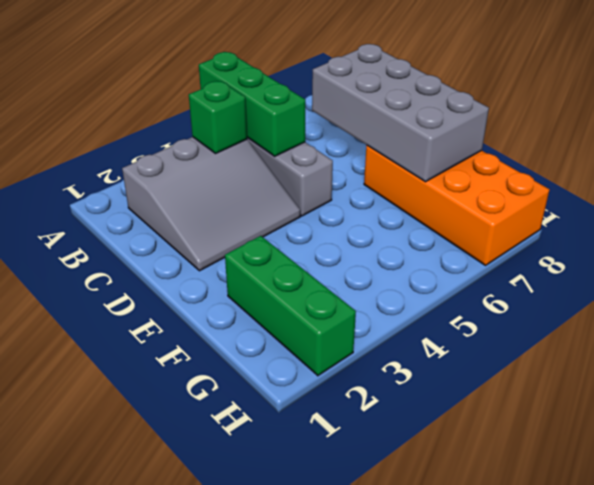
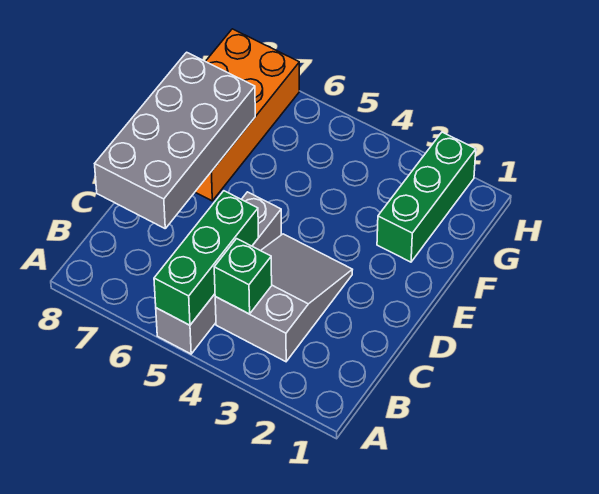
grey slope B2:D4 level 1 top B -> grey slope B3:D4 level 1 top B

